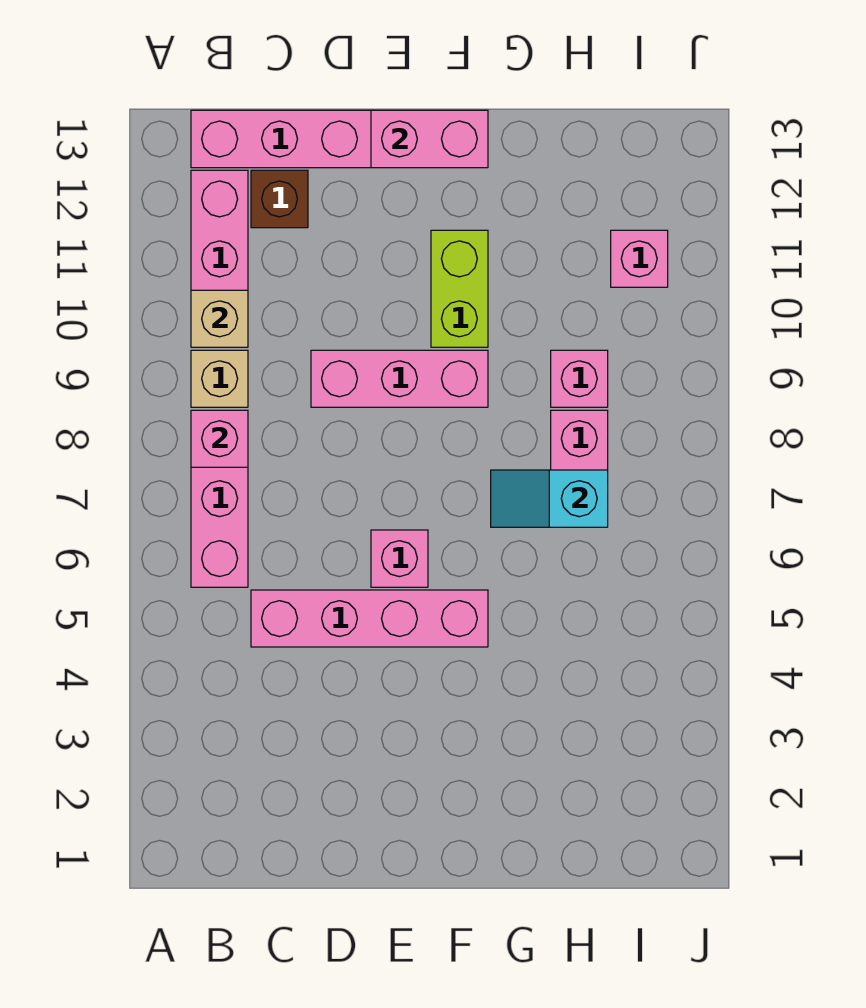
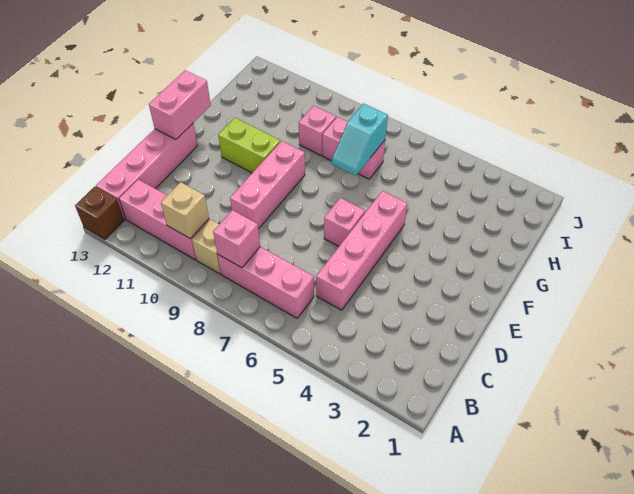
brown brick C12 level 1 -> brown brick A13 level 1
pink brick I11 level 1 -> none

